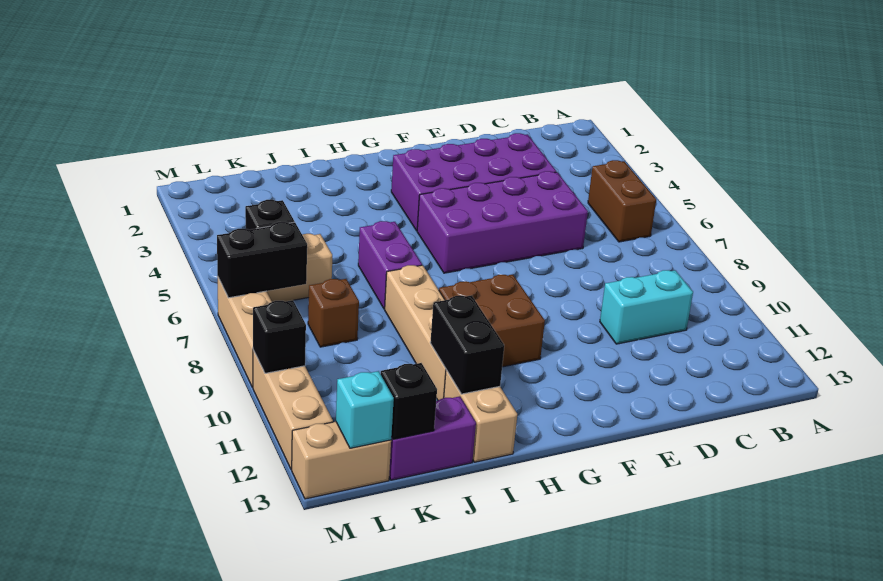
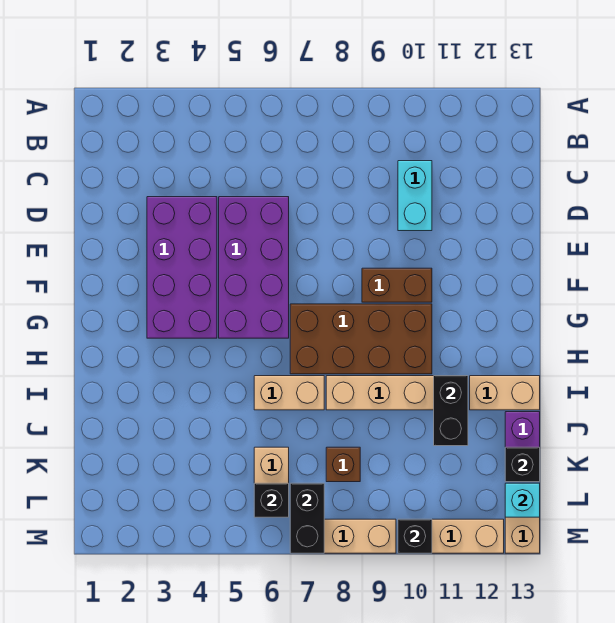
brown brick B5:B6 level 1 -> brown brick F9:F10 level 1
brown brick G9:H10 level 1 -> brown brick G7:H10 level 1
purple brick I6:I7 level 1 -> tan brick I6:I7 level 1
black brick I11:I12 level 2 -> black brick I11:J11 level 2

